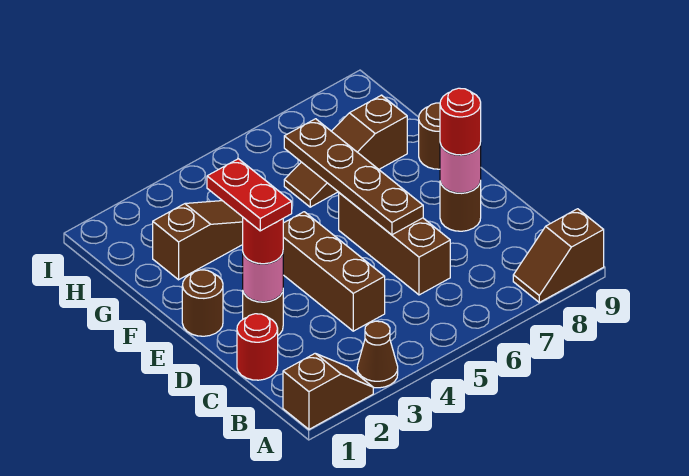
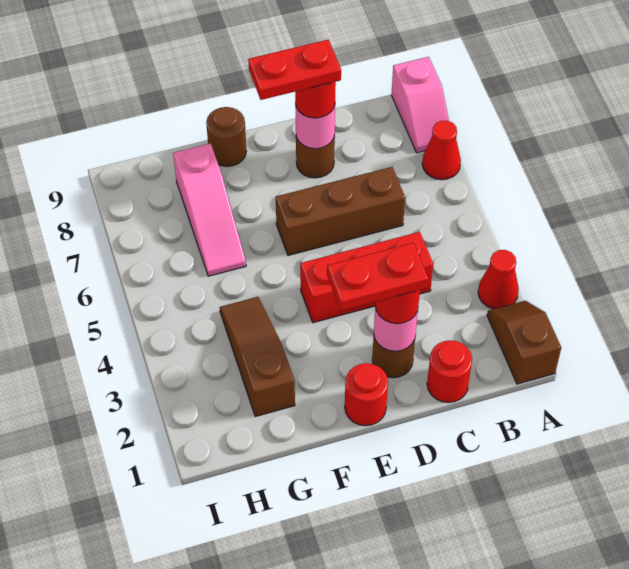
brown cone A3 level 1 -> red cone A3 level 1
none -> red cone A7 level 1
brown slope A8:A9 level 1 top 9 -> pink slope A8:A9 level 1 top 9
brown brick C4:E4 level 1 -> red brick C4:E4 level 1
brown plate D6:G6 level 2 -> none
none -> red plate D8:E8 level 4
brown round brick E1 level 1 -> red round brick E1 level 1
brown slope G6:G8 level 1 top 8 -> pink slope G6:G8 level 1 top 8

